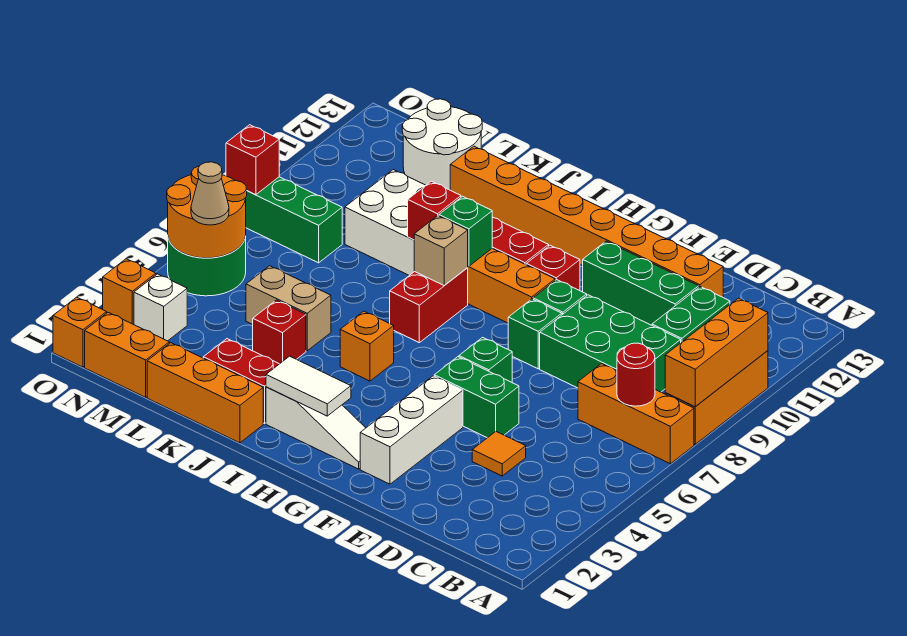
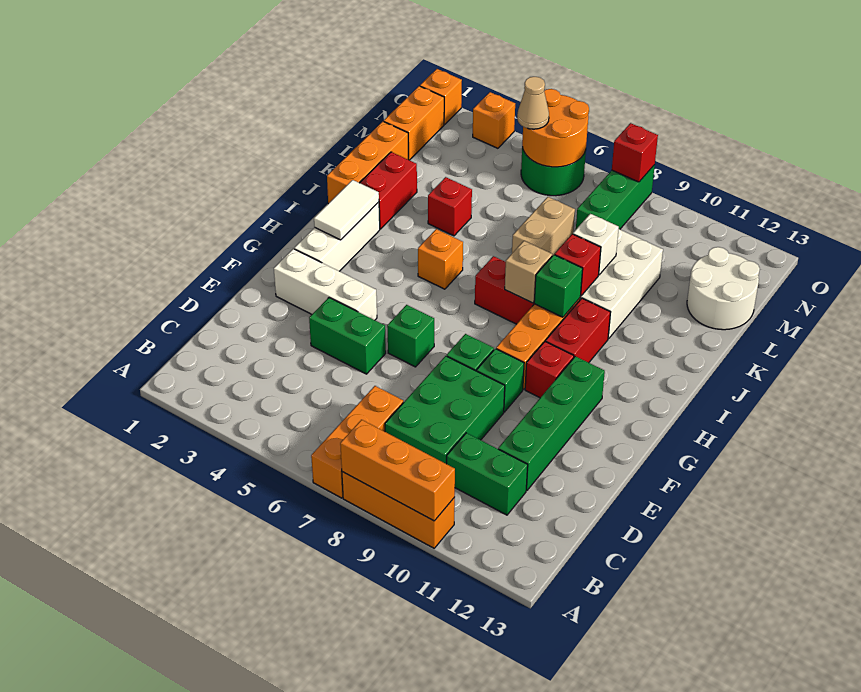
red round brick B7 level 2 -> none
orange tile D4 level 1 -> none
green brick D11:F11 level 1 -> green brick D11:G11 level 1
orange brick D12:K12 level 1 -> none
green brick E5:F5 level 1 -> green brick E4:E5 level 1
white slope G2:I2 level 1 top I -> white brick G2:I2 level 1
tan brick K5:L5 level 1 -> tan brick K7:L7 level 1
white brick N3 level 1 -> white brick K9 level 2

